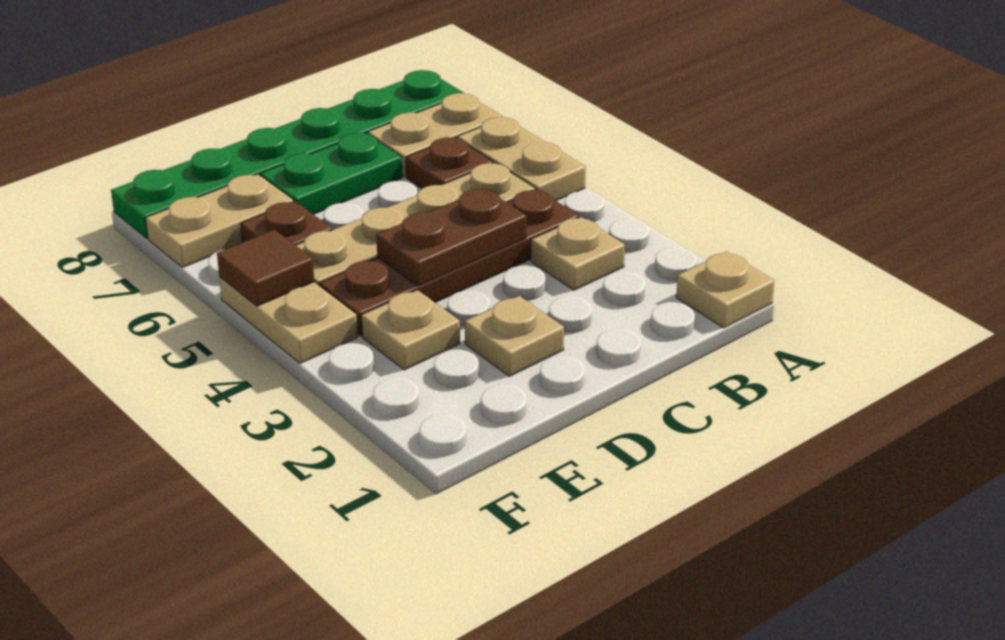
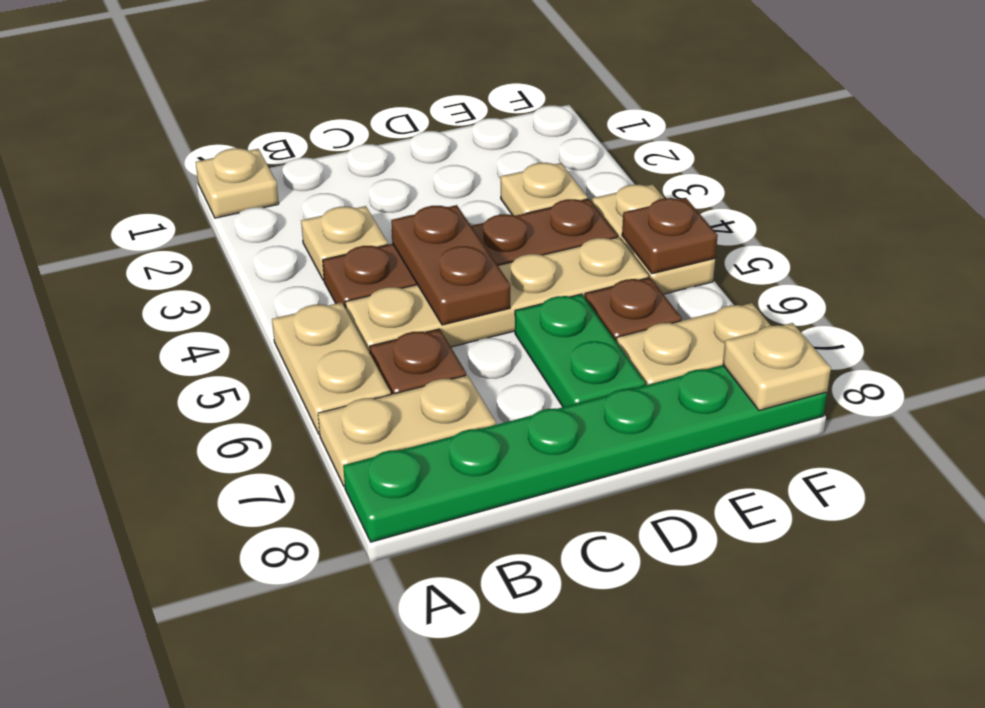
brown plate C4:D4 level 2 -> brown plate C4:C5 level 2
green plate C7:D7 level 1 -> green plate D6:D7 level 1
tan plate D2 level 1 -> tan plate F8 level 2
brown tile F5 level 2 -> brown plate F5 level 2

